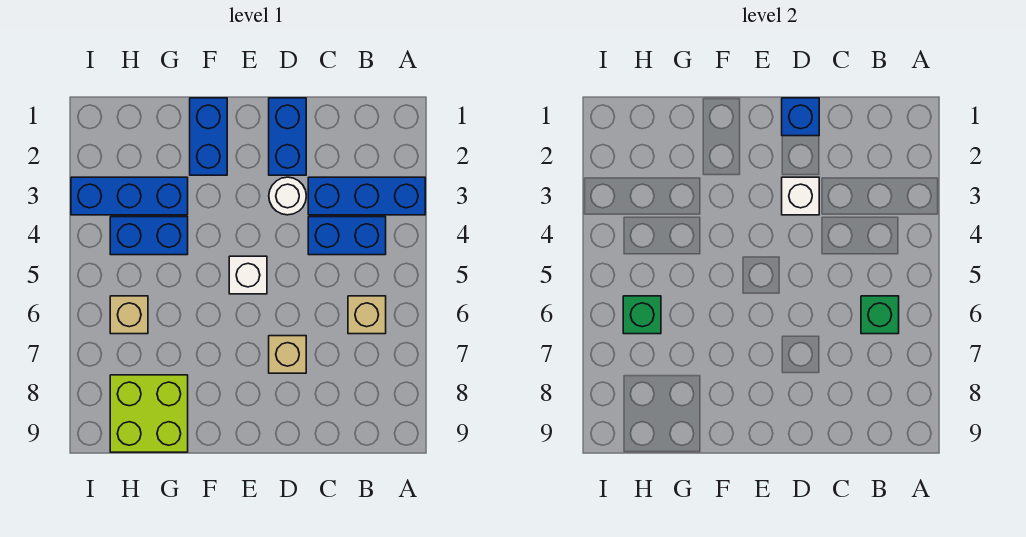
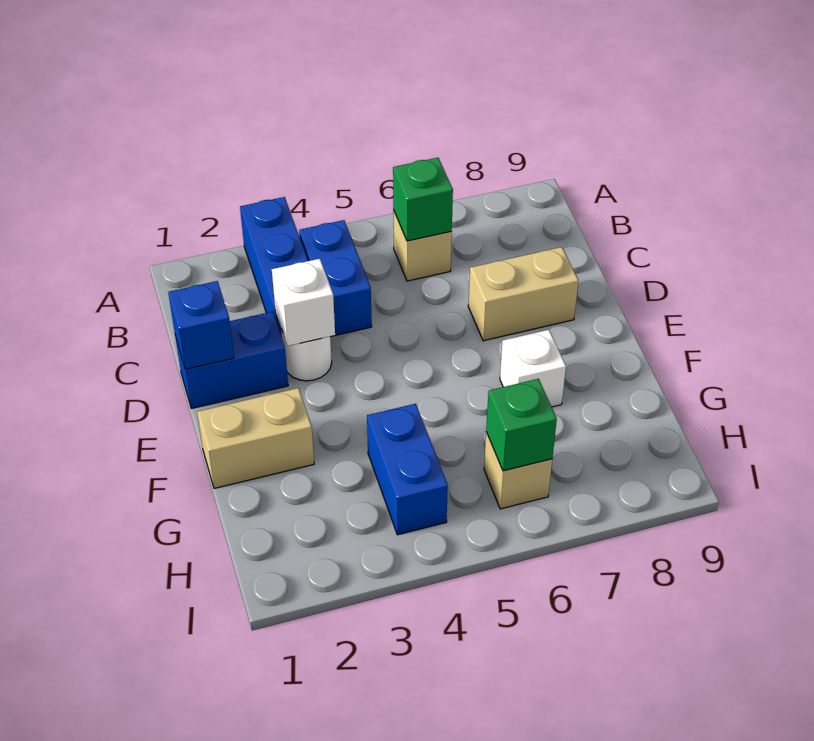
tan brick D7 level 1 -> tan brick D7:D8 level 1
white brick E5 level 1 -> white brick F7 level 1
blue brick F1:F2 level 1 -> tan brick F1:F2 level 1
blue brick G3:I3 level 1 -> none
lime brick G8:H9 level 1 -> none

